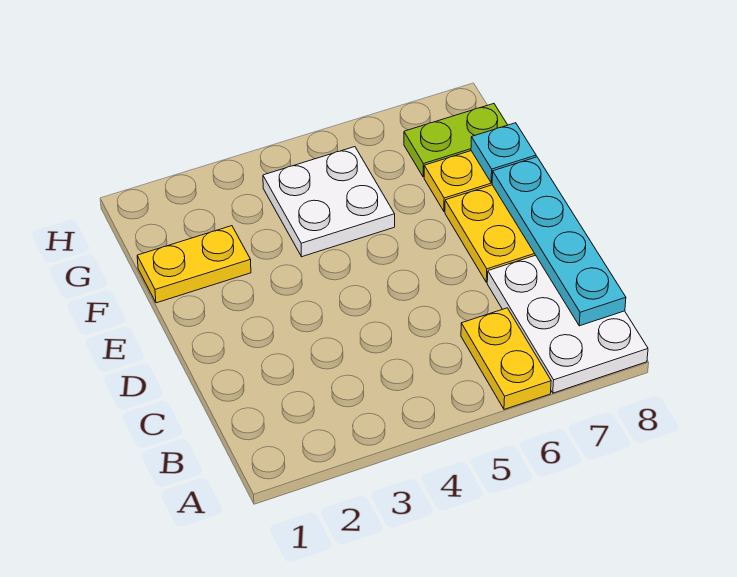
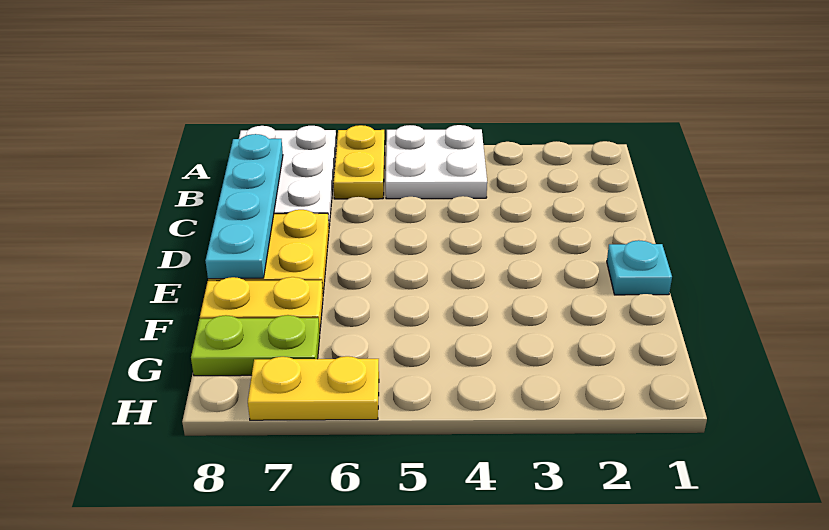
yellow plate F1:F2 level 1 -> yellow plate H6:H7 level 1
white plate F4:G5 level 1 -> white plate A4:B5 level 1
cyan plate F8 level 2 -> cyan plate E1 level 1

